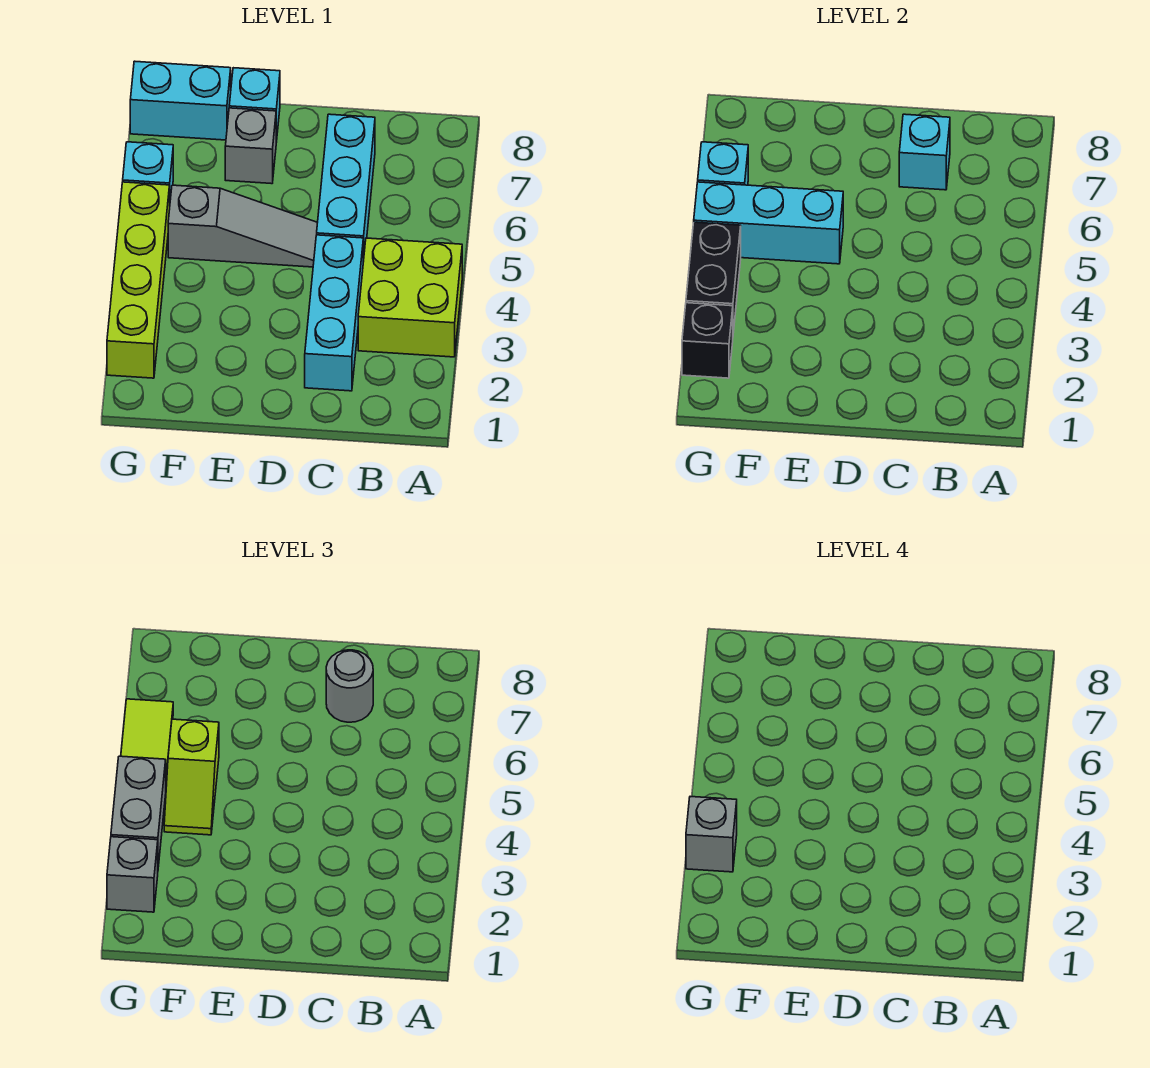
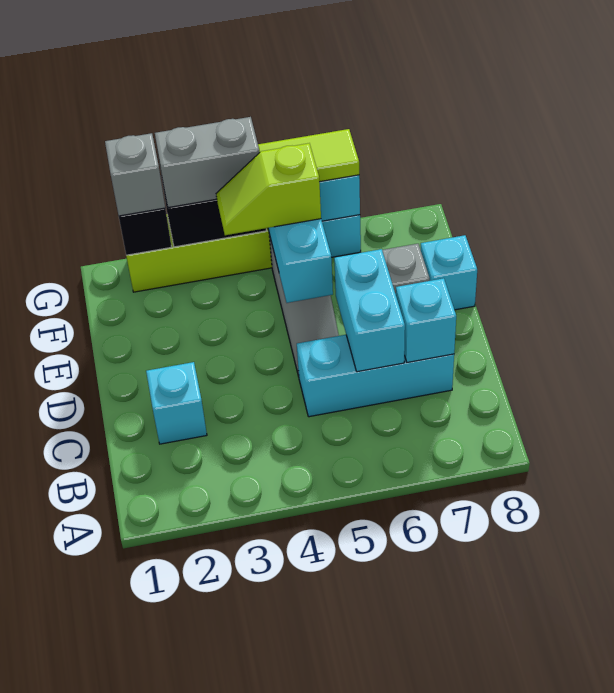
lime brick A3:B4 level 1 -> none
cyan brick C2:C4 level 1 -> cyan brick C2 level 1
grey round brick C7 level 3 -> none
cyan brick F8:G8 level 1 -> cyan brick C6:D6 level 2
grey brick G3 level 4 -> none

